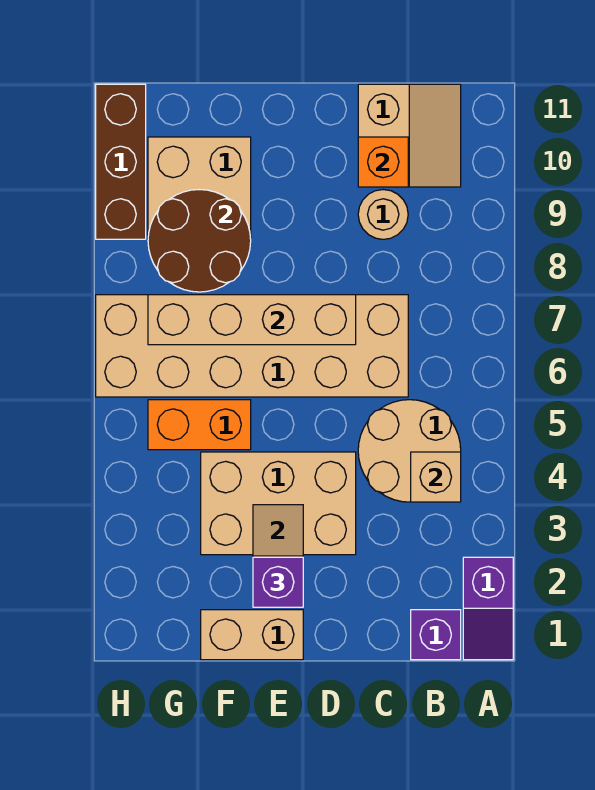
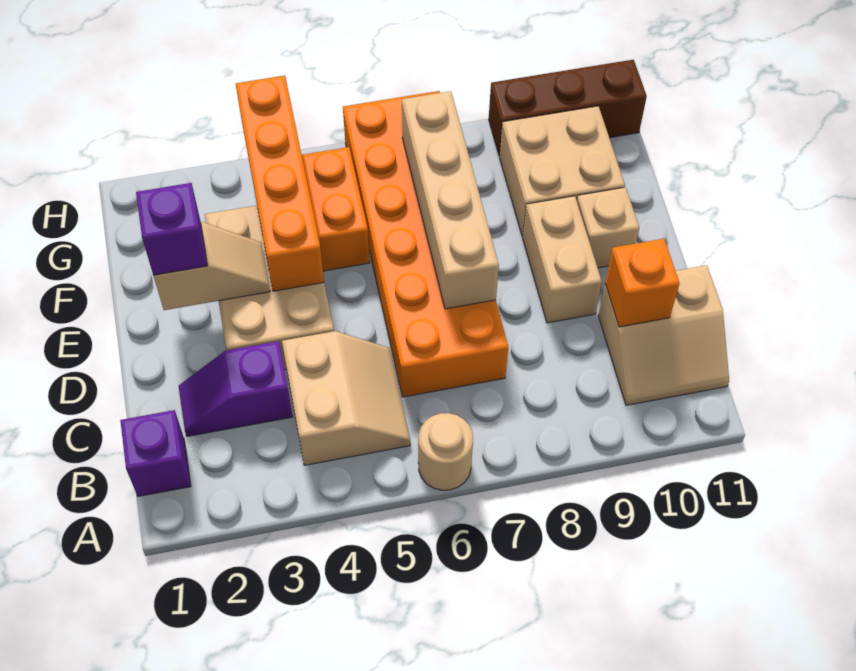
purple slope A1:A2 level 1 top 2 -> purple slope C2:C3 level 1 top 3
tan round brick B4:C5 level 1 -> tan slope B4:C5 level 1 top 4
tan brick B4 level 2 -> tan brick E10 level 1
tan brick C6:H7 level 1 -> orange brick C6:H7 level 1
tan round brick C9 level 1 -> tan round brick A6 level 1
tan brick E1:F1 level 1 -> tan brick D9:E9 level 1
none -> orange brick E4:H4 level 2
brown round brick F8:G9 level 2 -> none

